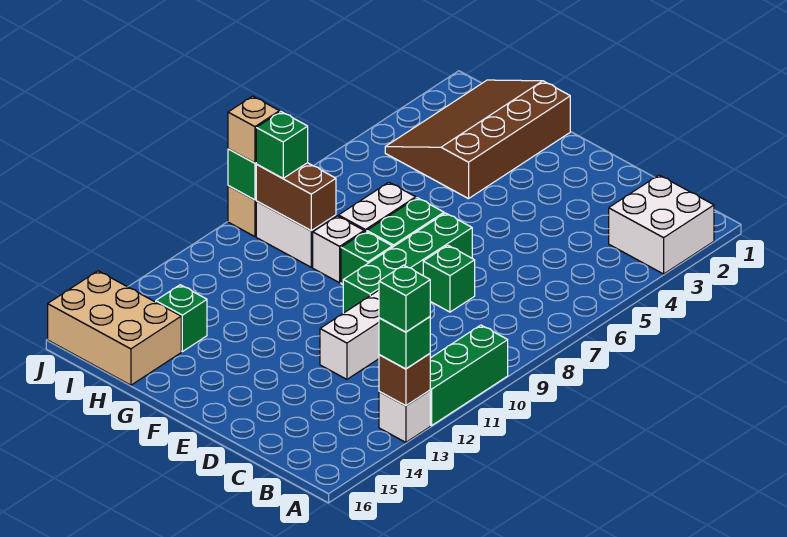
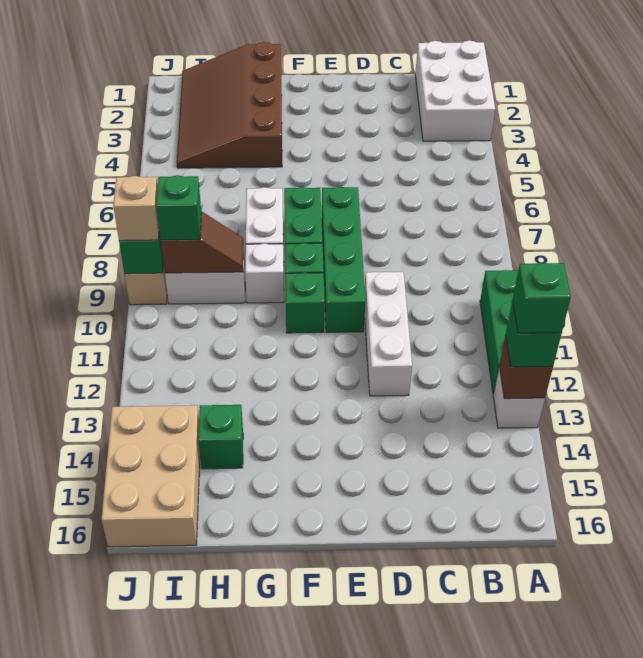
white brick A2:B3 level 1 -> white brick A1:B3 level 1
green brick D8 level 1 -> green brick F10 level 1
brown brick H9:I9 level 2 -> brown slope H9:I9 level 2 top I
tan brick H15:J16 level 1 -> tan brick I14:J16 level 1

